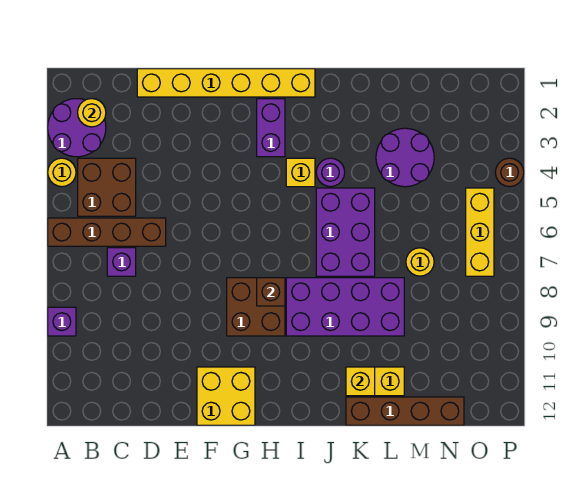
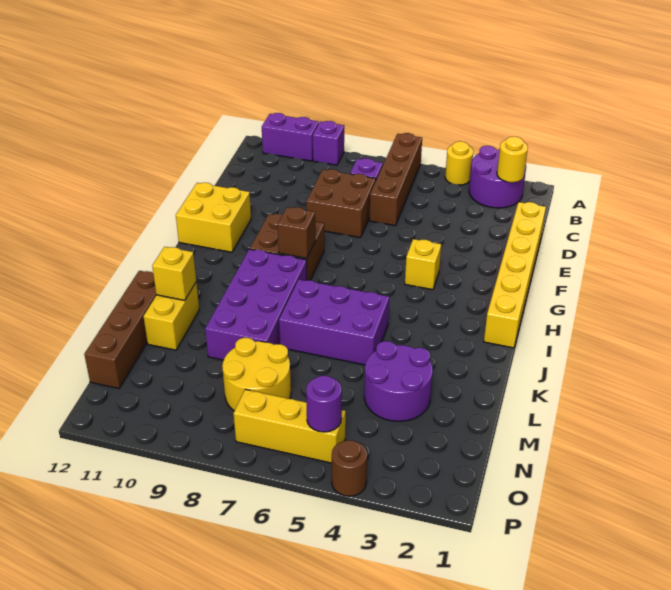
brown brick B4:C5 level 1 -> brown brick D7:E8 level 1
purple brick H2:H3 level 1 -> purple brick A10:A11 level 1
yellow brick I4 level 1 -> yellow brick G4 level 1
purple round brick J4 level 1 -> purple round brick O5 level 2
yellow round brick M7 level 1 -> yellow round brick M7:N8 level 1

